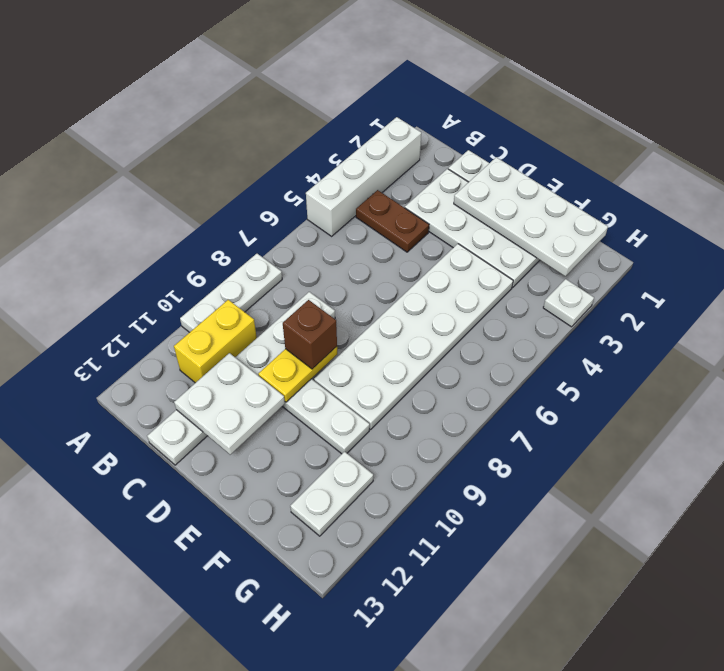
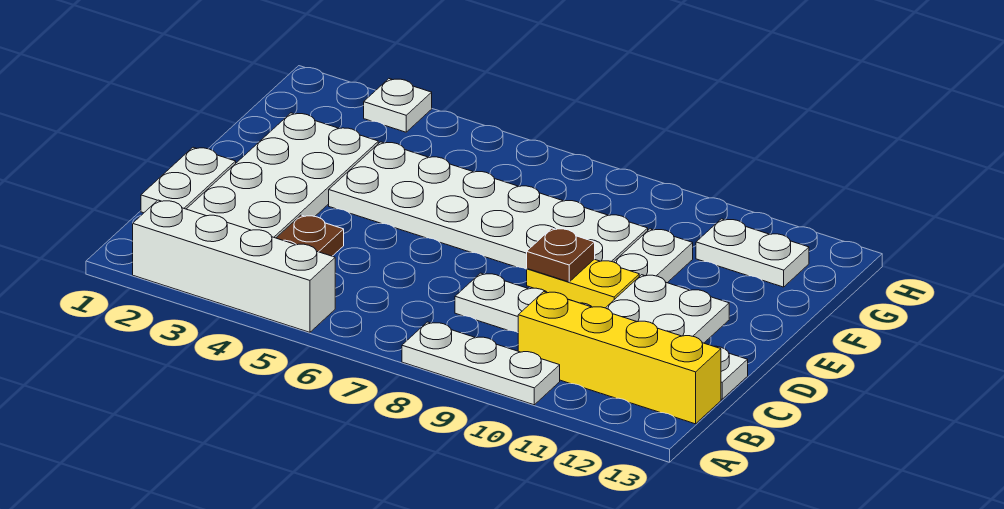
yellow brick B10:B11 level 1 -> yellow brick B10:B13 level 1
white plate D1:G2 level 2 -> none
brown brick D9 level 3 -> brown plate D9 level 3

